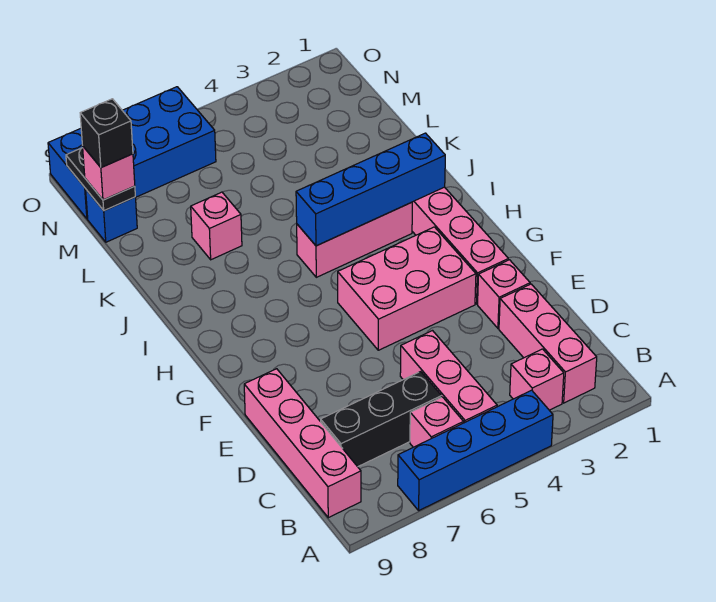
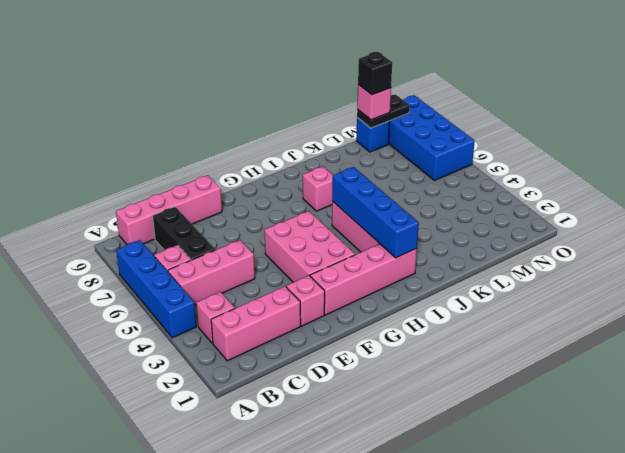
pink brick K7 level 1 -> pink brick I7 level 1

